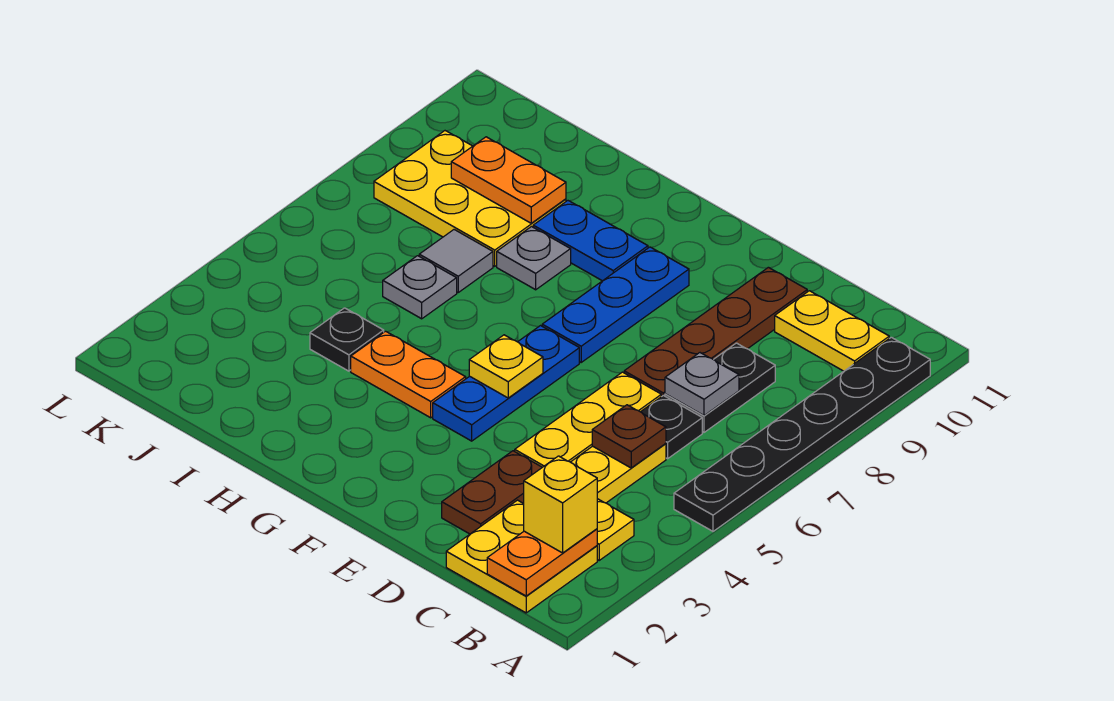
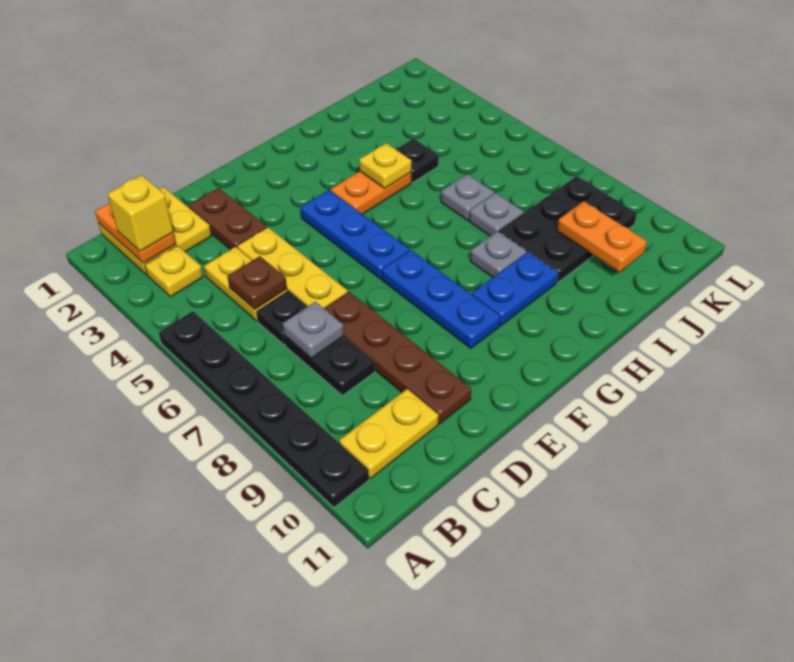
yellow plate F5 level 2 -> yellow plate H4 level 2
grey tile I7 level 1 -> grey plate I7 level 1
yellow plate I8:K9 level 1 -> black plate I8:K9 level 1
orange plate I9:J9 level 2 -> orange plate J9:J10 level 2

